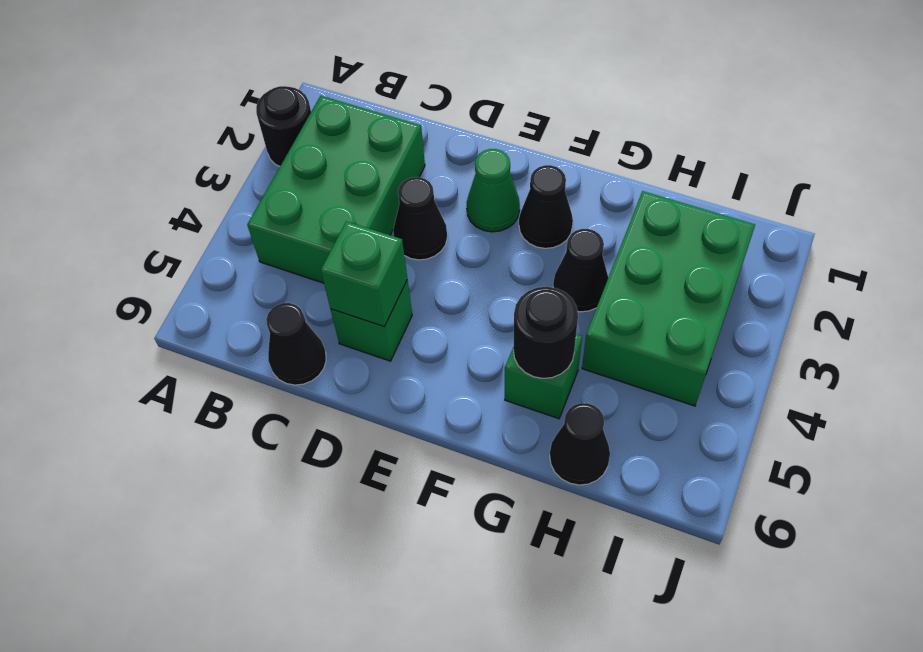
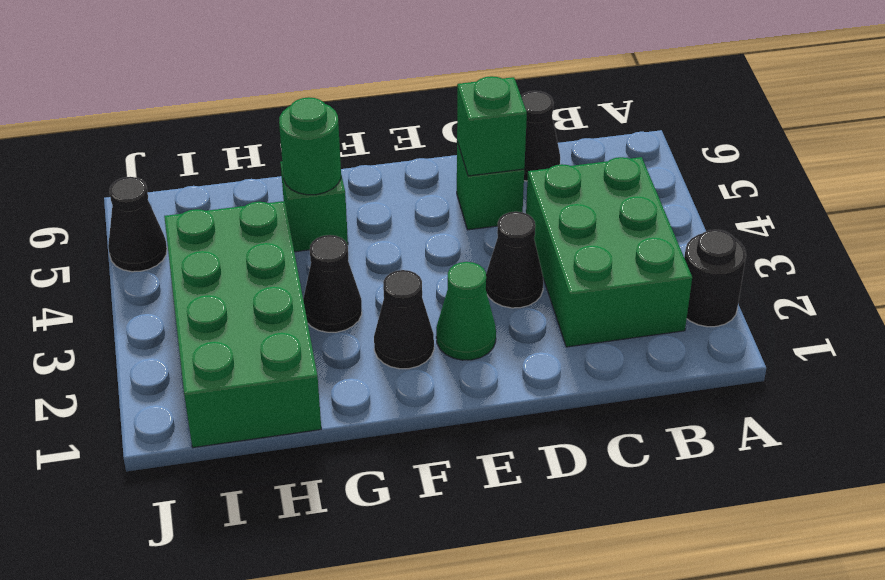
black round brick G5 level 2 -> green round brick G5 level 2
green brick H2:I4 level 1 -> green brick H1:I4 level 1
black cone H6 level 1 -> black cone J5 level 1

